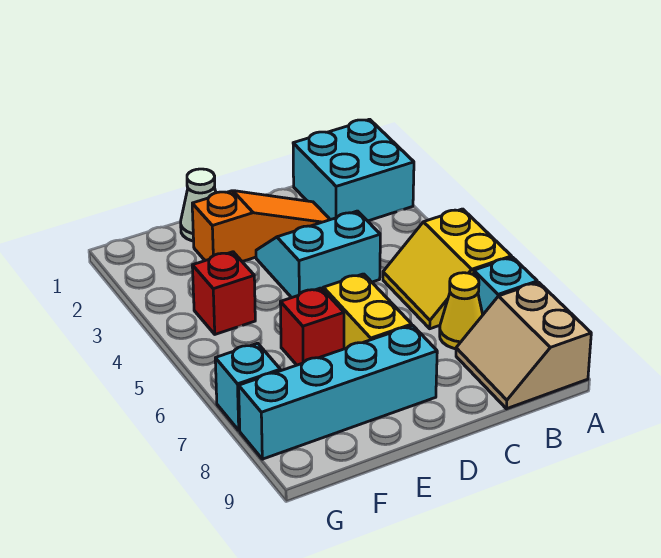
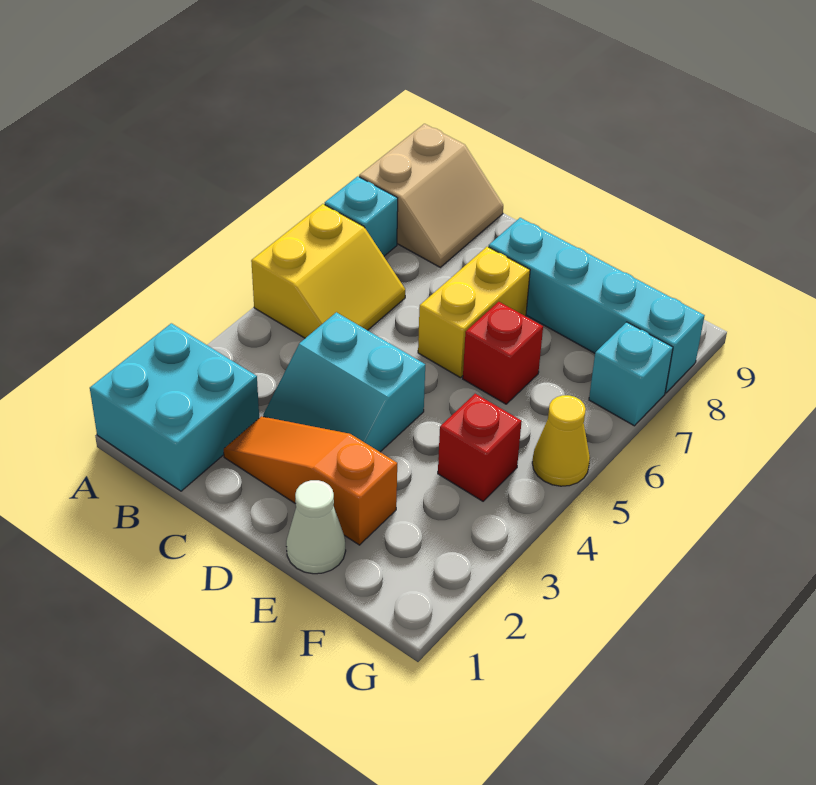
yellow cone B7 level 1 -> yellow cone G5 level 1

